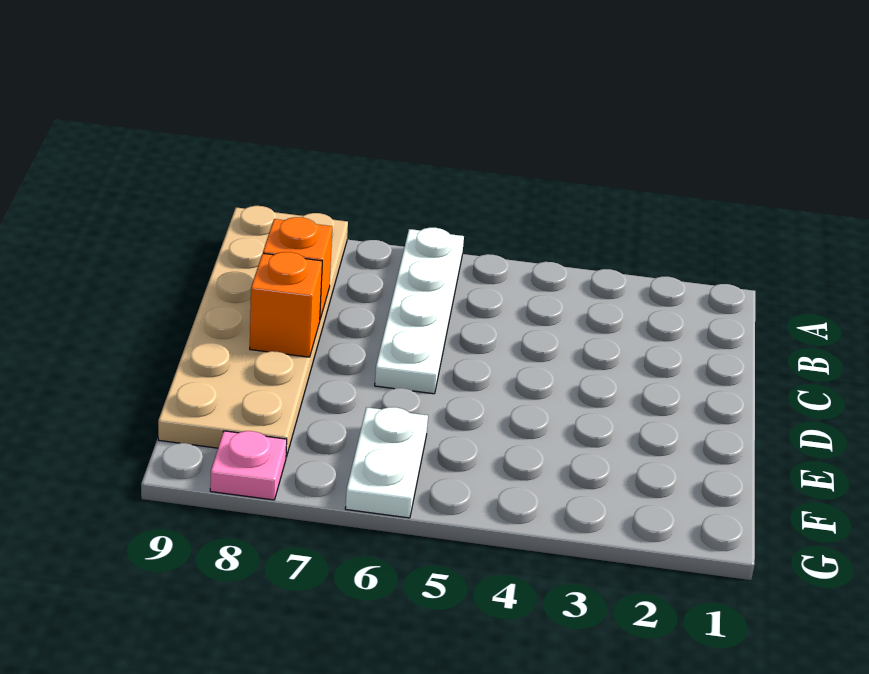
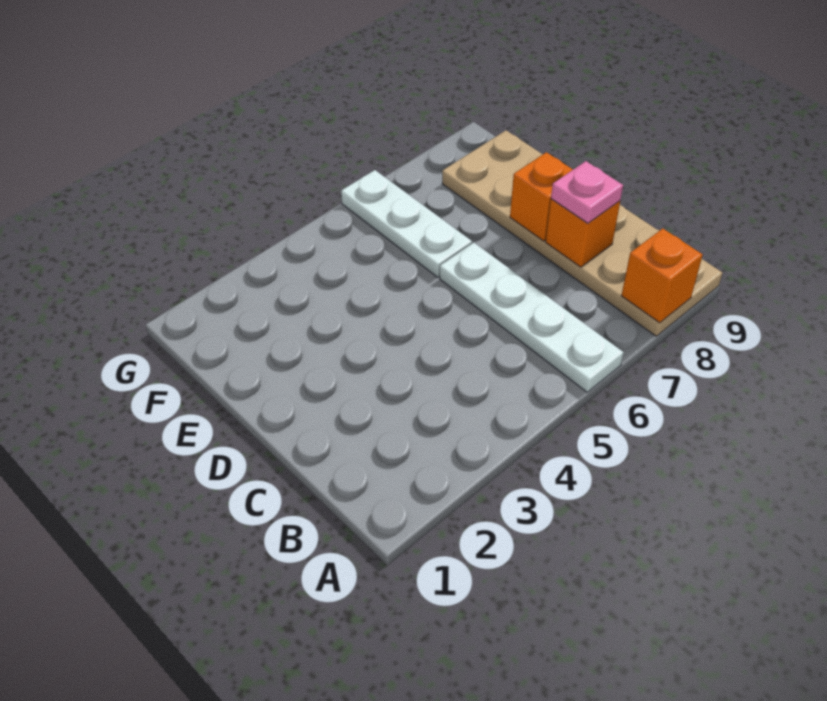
none -> orange brick A8 level 2
white plate F6:G6 level 1 -> white plate E6:G6 level 1
pink plate G8 level 1 -> pink plate C8 level 3

